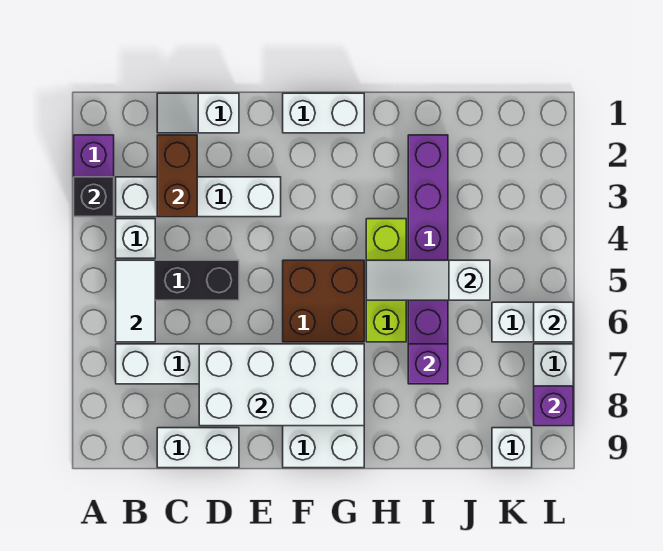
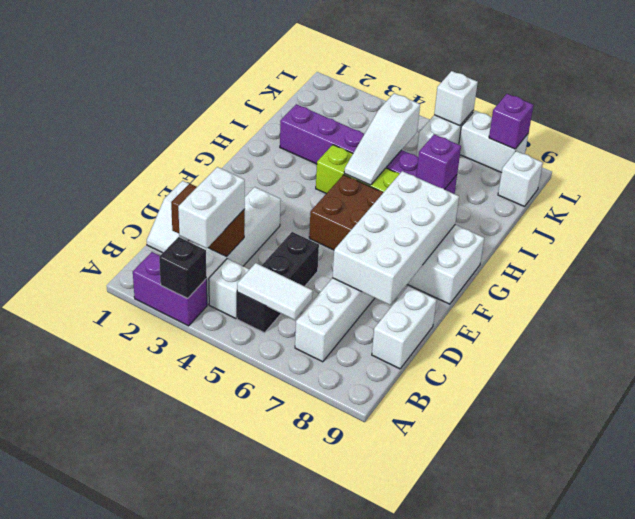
white brick F1:G1 level 1 -> white brick B3:C3 level 3

